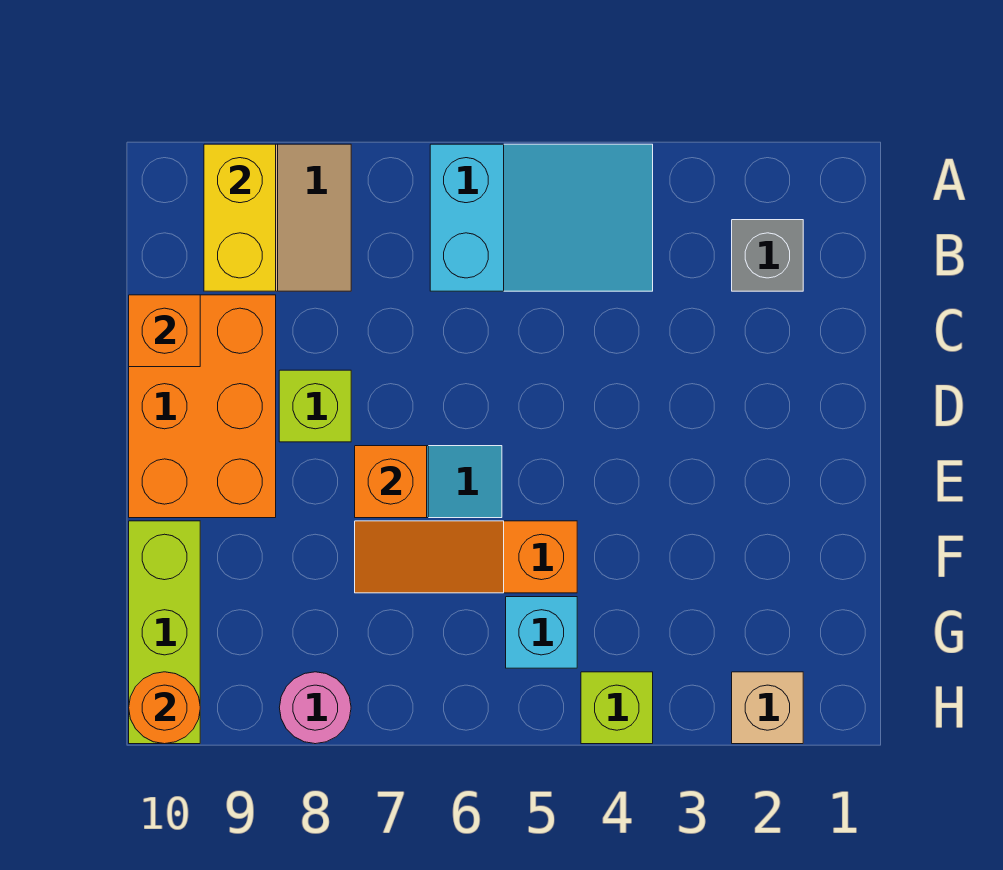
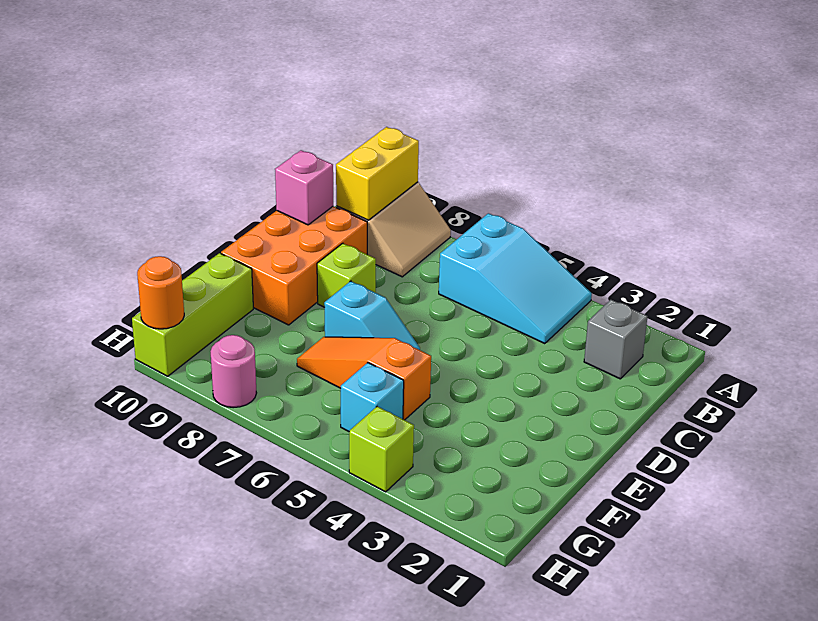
orange brick C10 level 2 -> pink brick C10 level 2
orange brick E7 level 2 -> none
tan brick H2 level 1 -> none

